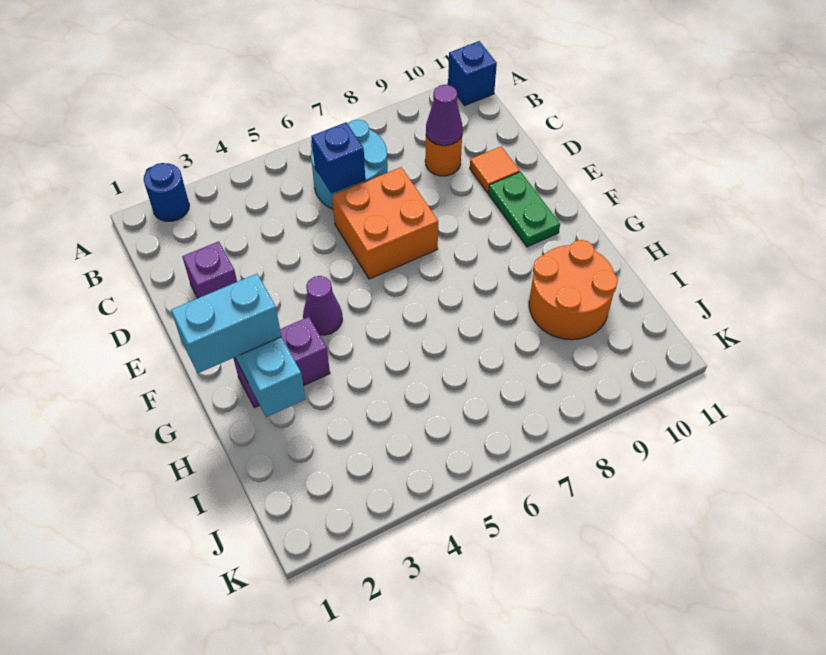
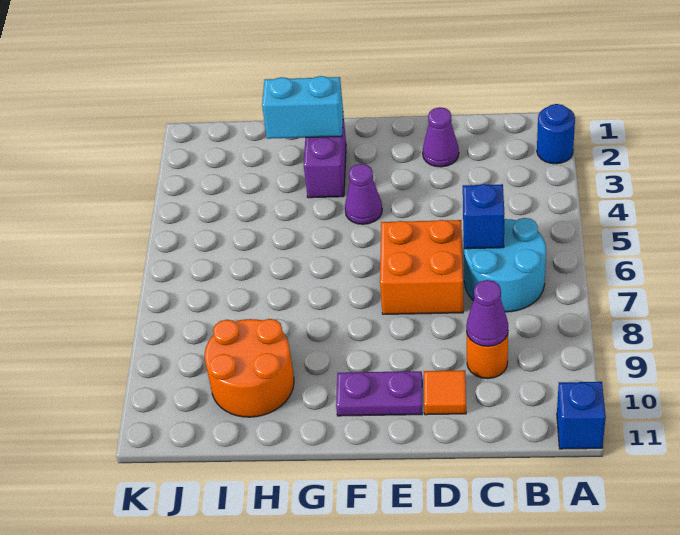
purple brick D2 level 1 -> purple cone D2 level 1
green plate E10:F10 level 1 -> purple plate E10:F10 level 1
cyan brick G1:G2 level 3 -> none

